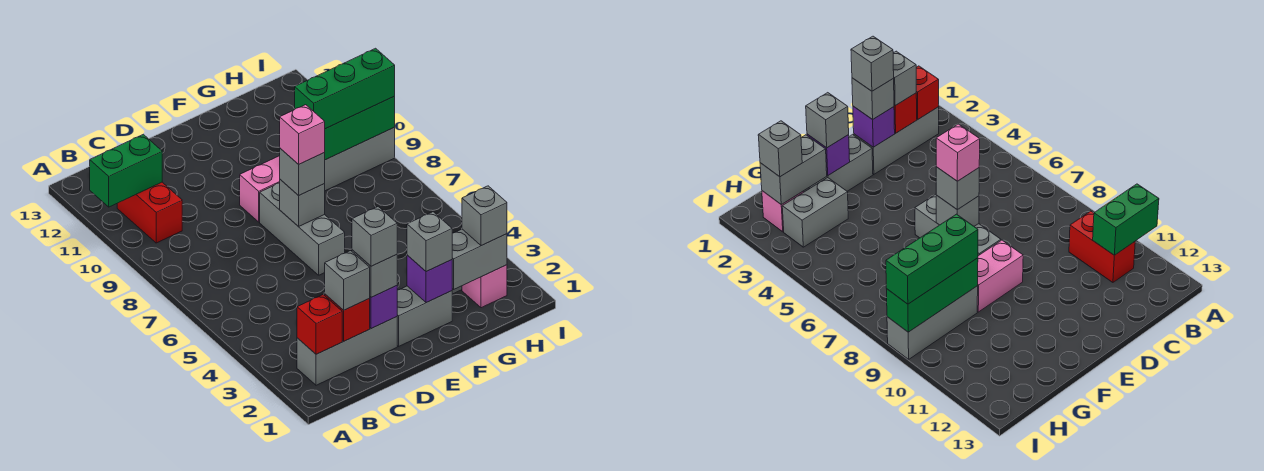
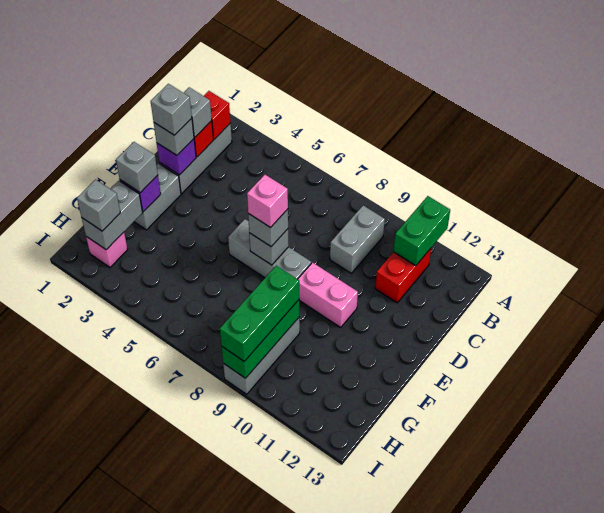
red brick B10:B11 level 1 -> red brick B11:C11 level 1
pink brick E9:F9 level 1 -> pink brick E9:E10 level 1
grey brick G3:H3 level 1 -> grey brick B9:C9 level 1

